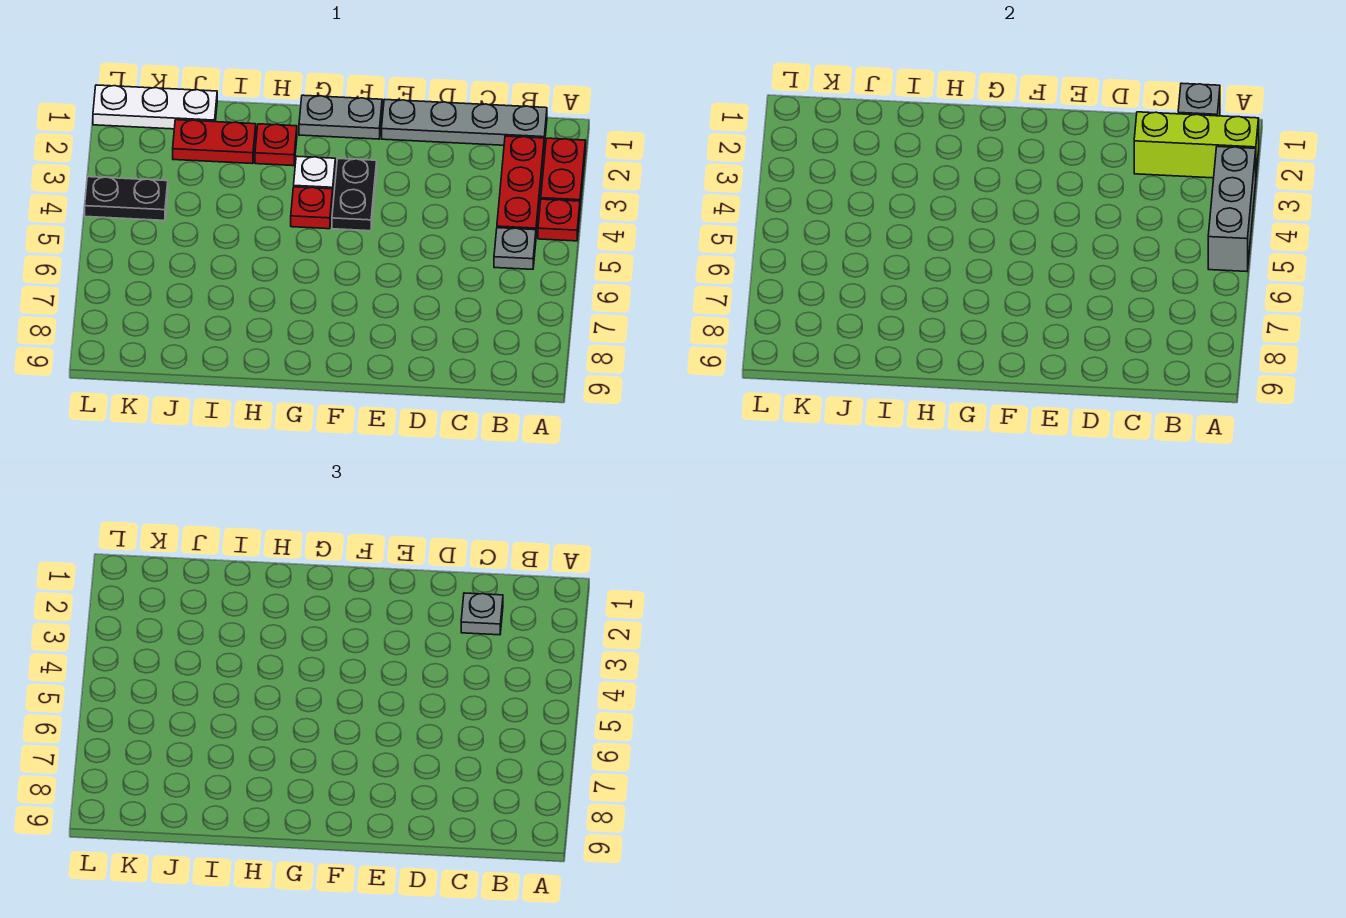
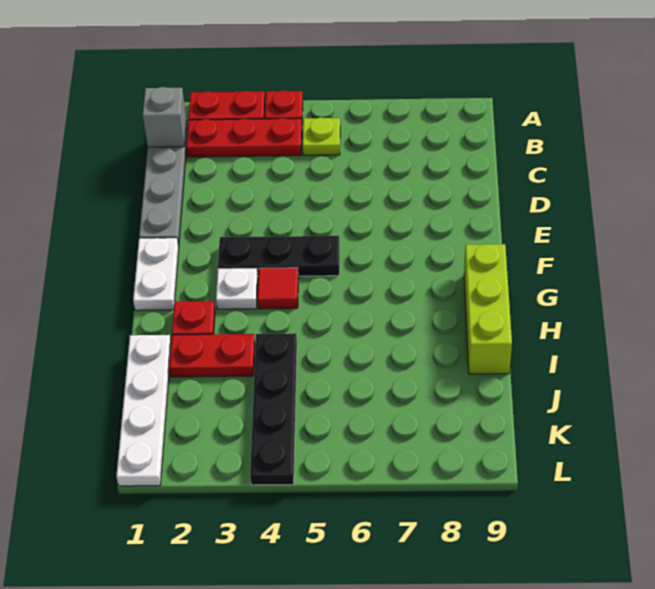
lime brick A2:C2 level 2 -> lime brick G9:I9 level 1
grey brick A3:A5 level 2 -> none
grey plate B5 level 1 -> lime plate B5 level 1
grey plate C2 level 3 -> none
grey plate F1:G1 level 1 -> white plate F1:G1 level 1
black plate F3:F4 level 1 -> black plate F3:F5 level 1
red plate G4 level 1 -> red tile G4 level 1
red plate I2:J2 level 1 -> red plate I2:I3 level 1
white plate J1:L1 level 1 -> white plate I1:L1 level 1
black plate K4:L4 level 1 -> black plate I4:L4 level 1

